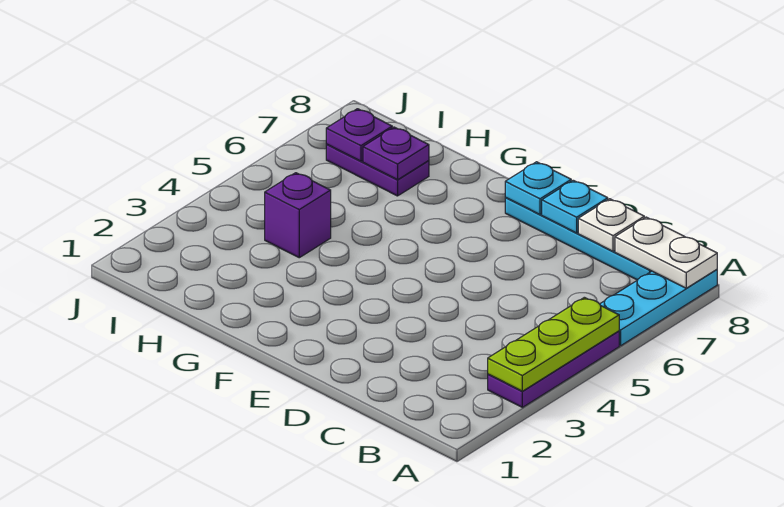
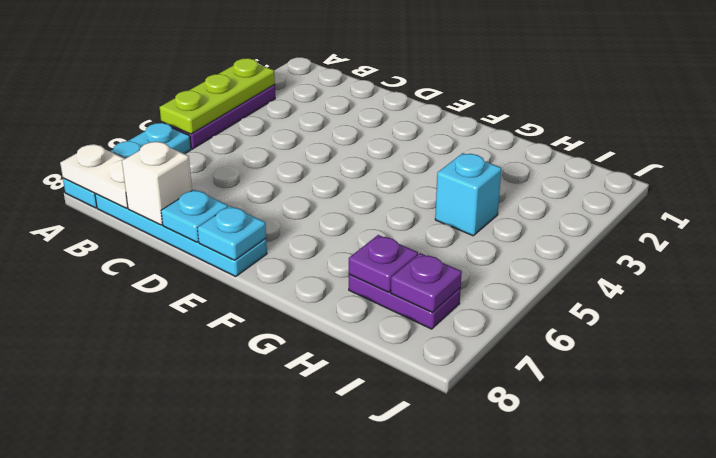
white plate C8 level 2 -> white brick C8 level 2
purple brick H4 level 1 -> cyan brick H4 level 1

